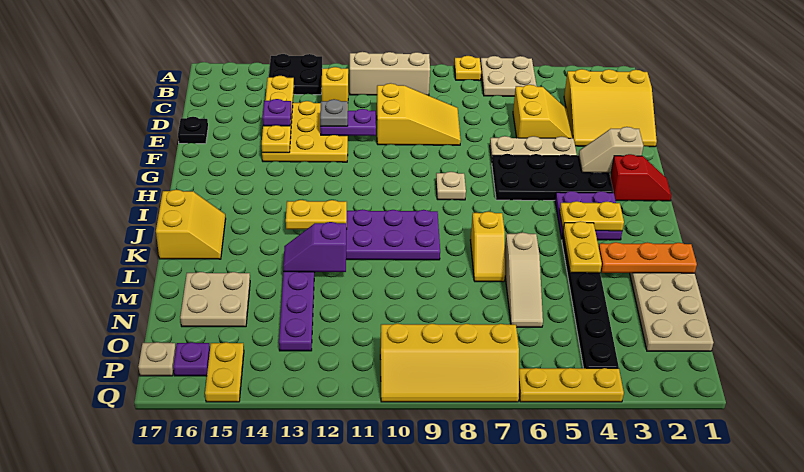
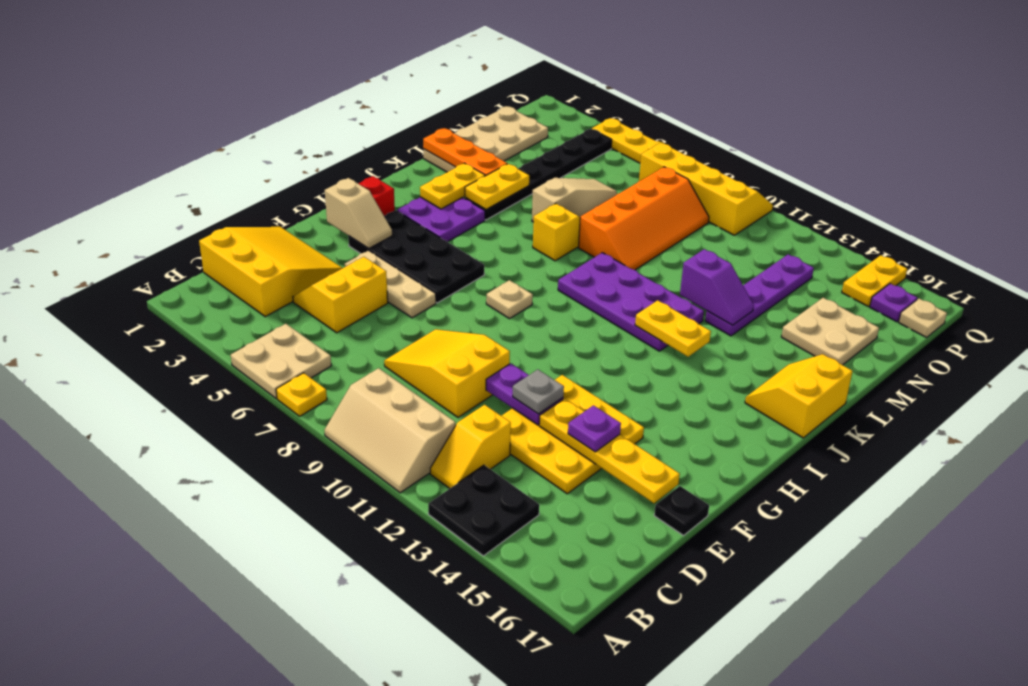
yellow plate C14:F14 level 2 -> yellow plate E13:E16 level 2
yellow plate J3:J4 level 2 -> yellow plate J3:K3 level 2
none -> orange slope L8:O9 level 1 top 8

